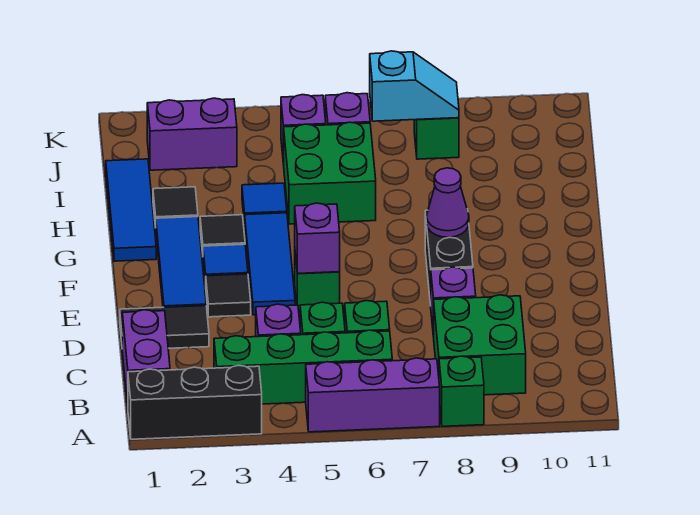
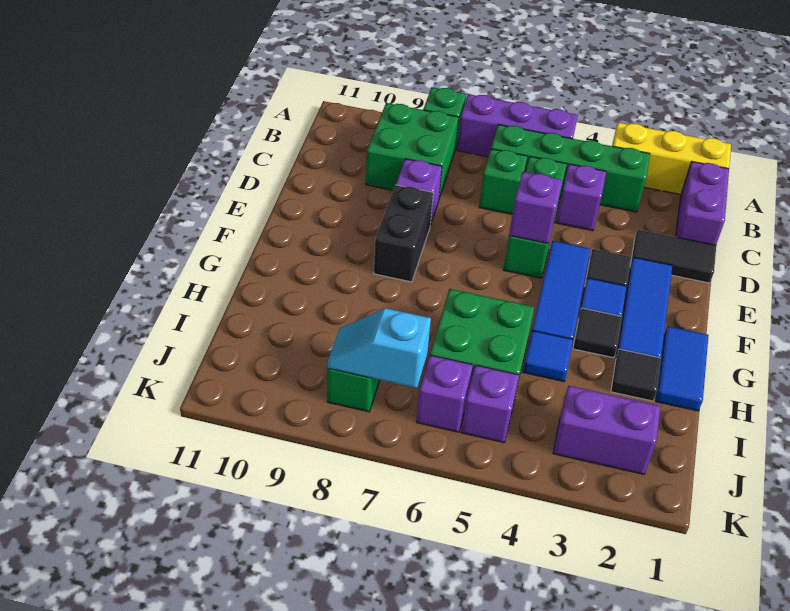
black brick A1:A3 level 1 -> yellow brick A1:A3 level 1
purple cone F8 level 2 -> none
blue tile G1:I1 level 1 -> blue tile G1:H1 level 1

